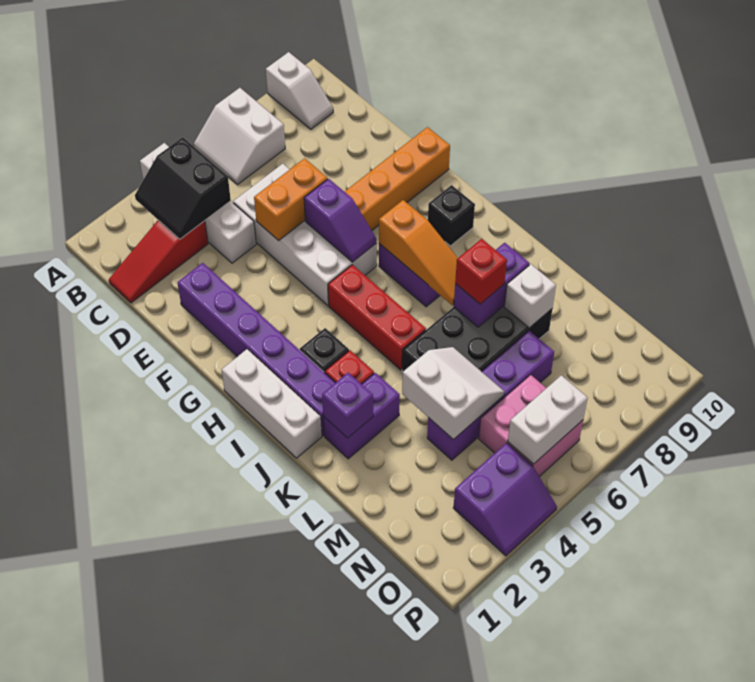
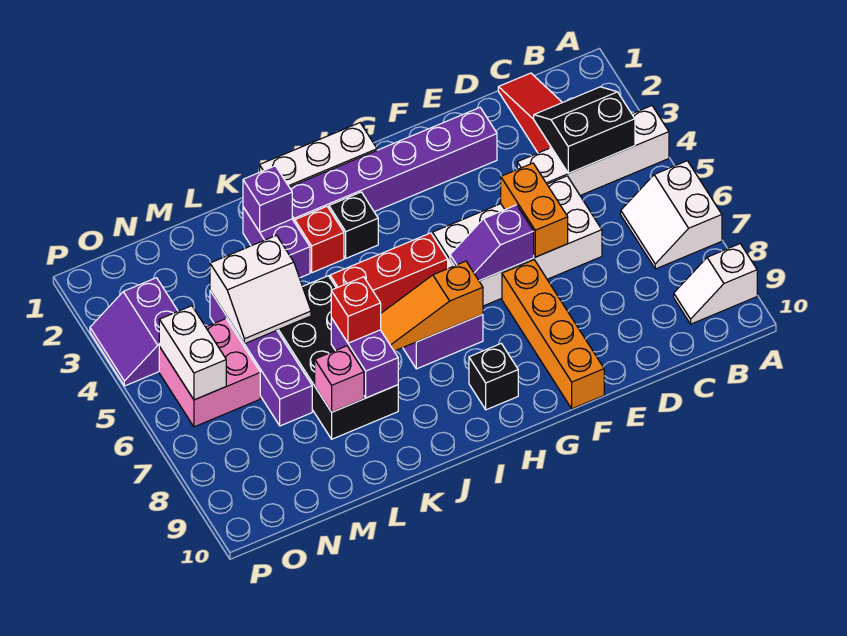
white slope A6:B7 level 1 top 7 -> white slope A6:B7 level 1 top A
white brick L8 level 2 -> pink brick L8 level 2

